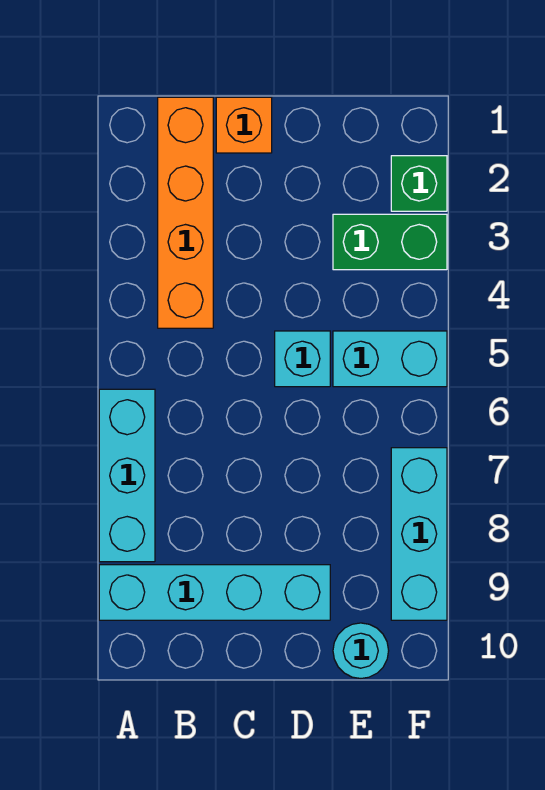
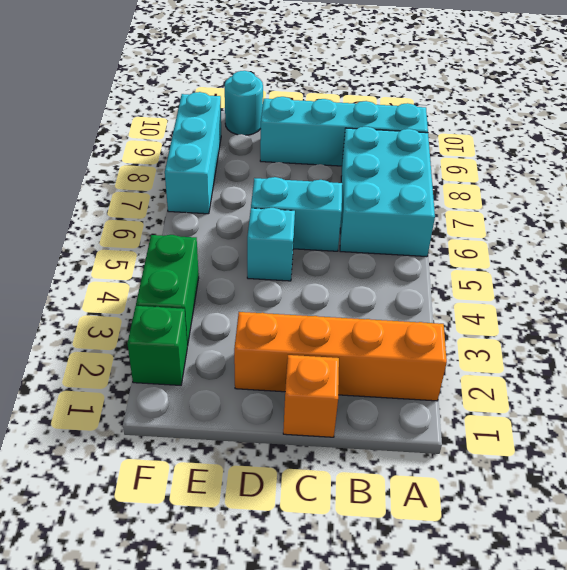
cyan brick A6:A8 level 1 -> cyan brick A6:B8 level 1
orange brick B1:B4 level 1 -> orange brick A2:D2 level 1
green brick E3:F3 level 1 -> green brick F3:F4 level 1
cyan brick E5:F5 level 1 -> cyan brick C6:D6 level 1

